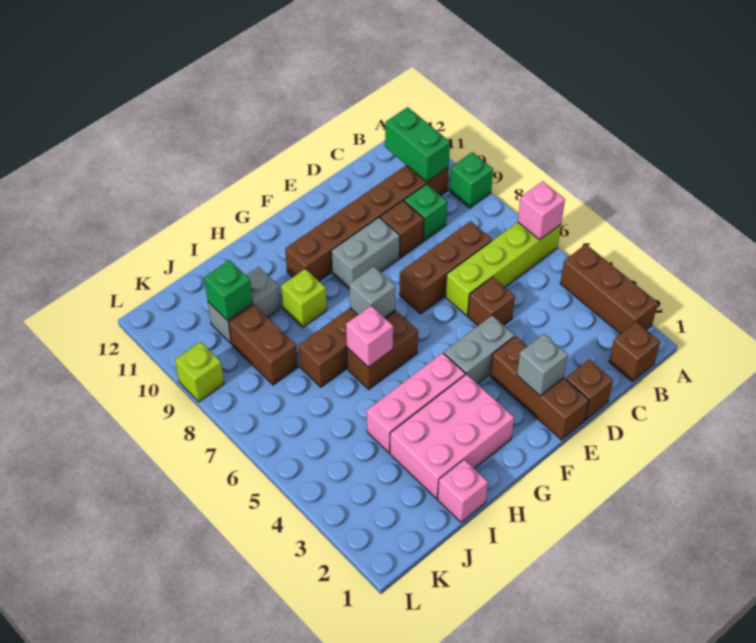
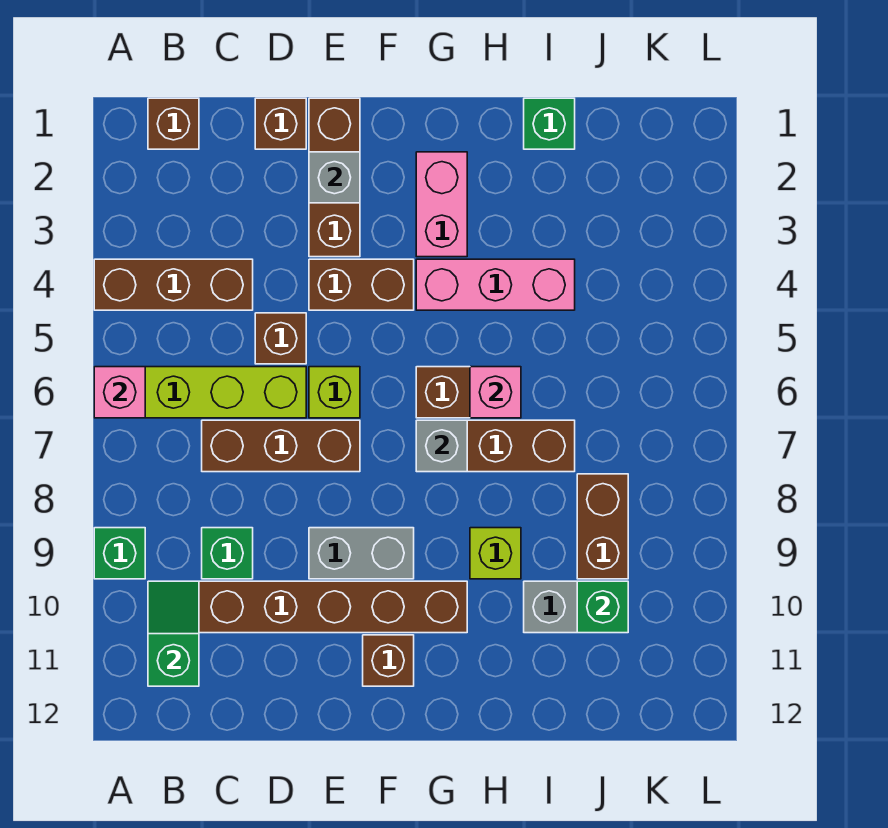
brown brick A2:A4 level 1 -> brown brick A4:C4 level 1
green brick B10:B11 level 2 -> green slope B10:B11 level 2 top 11
brown brick D9 level 1 -> brown brick F11 level 1
grey brick E4:F4 level 1 -> brown brick E4:F4 level 1
pink brick G2:I3 level 1 -> pink brick G2:G3 level 1
pink brick I1 level 1 -> green brick I1 level 1
lime brick L9 level 1 -> lime brick E6 level 1

